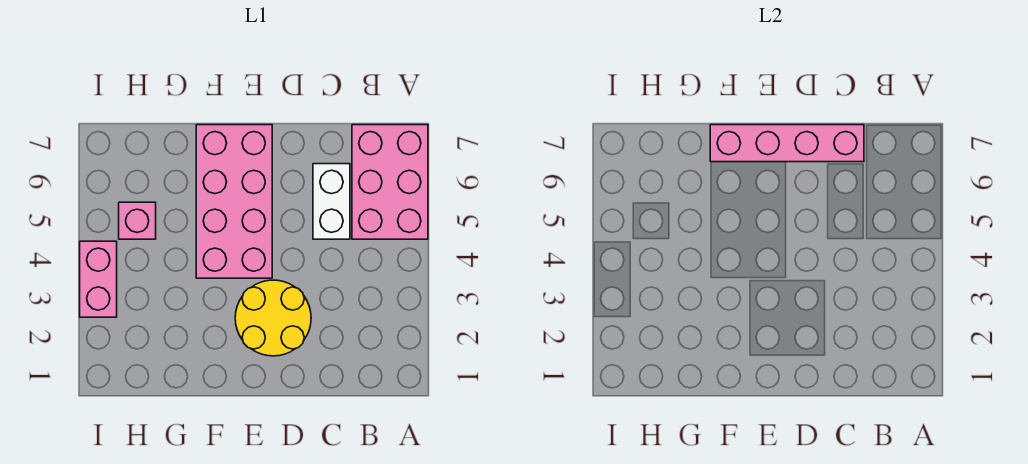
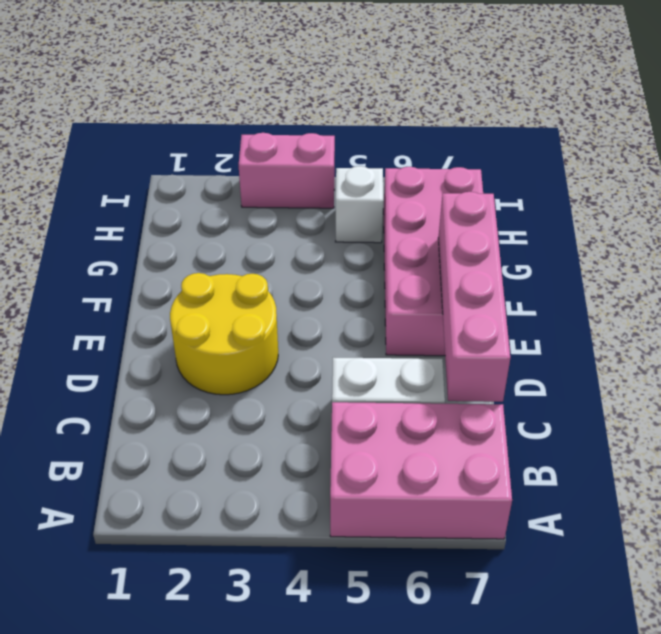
pink brick E4:F7 level 1 -> pink brick E6:H7 level 1
pink brick H5 level 1 -> white brick H5 level 1

